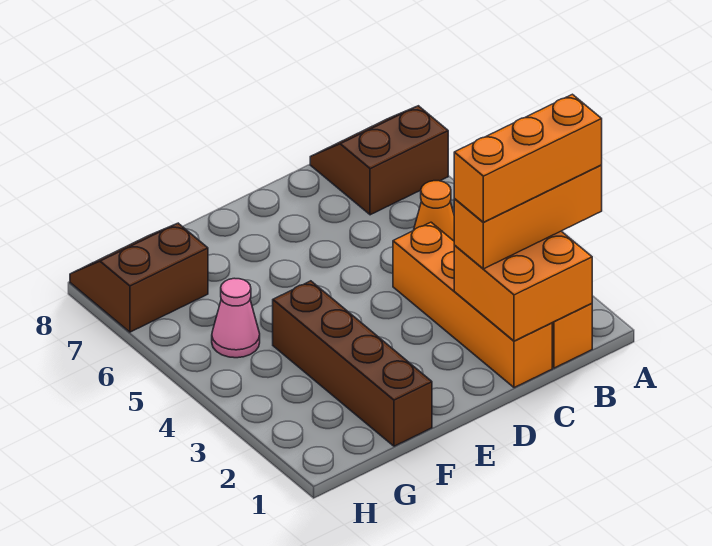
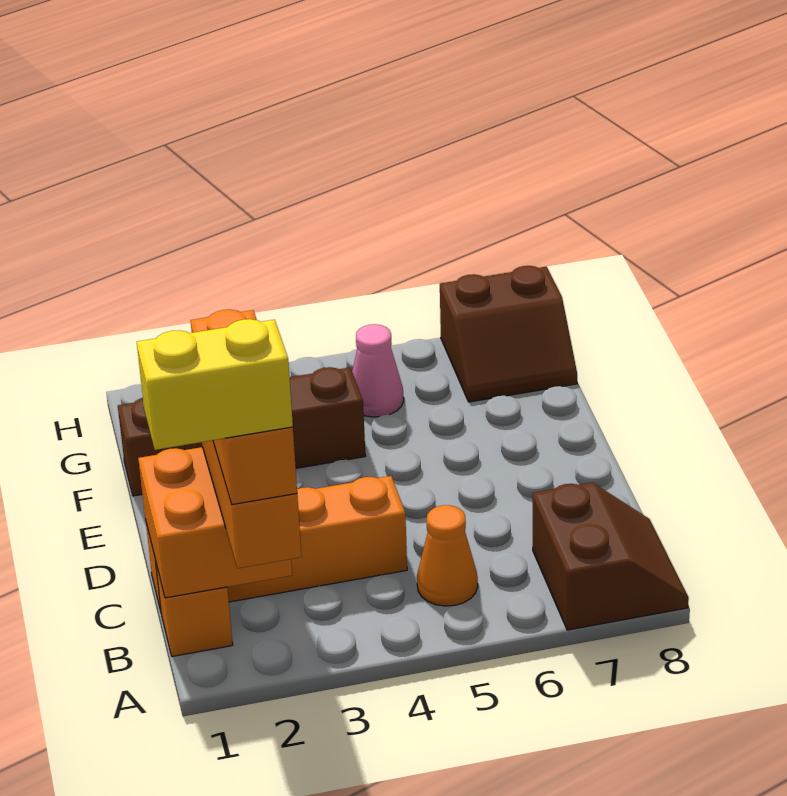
none -> yellow brick A1:A2 level 5
brown slope G7:H8 level 1 top 7 -> brown slope G7:H8 level 1 top H

